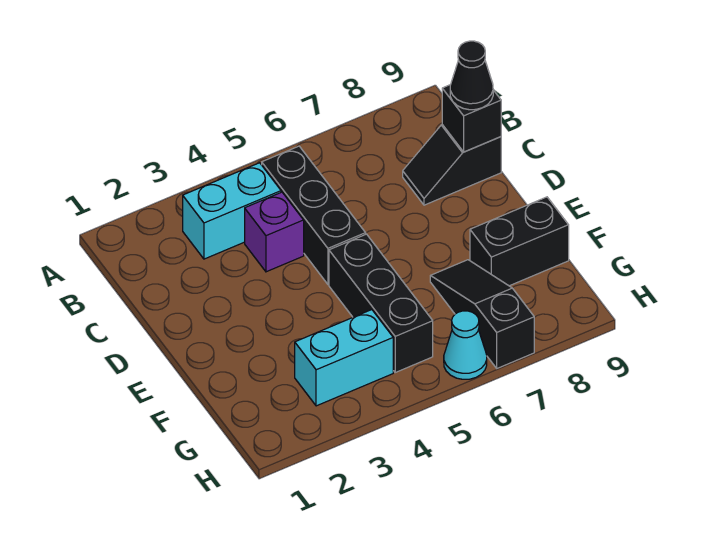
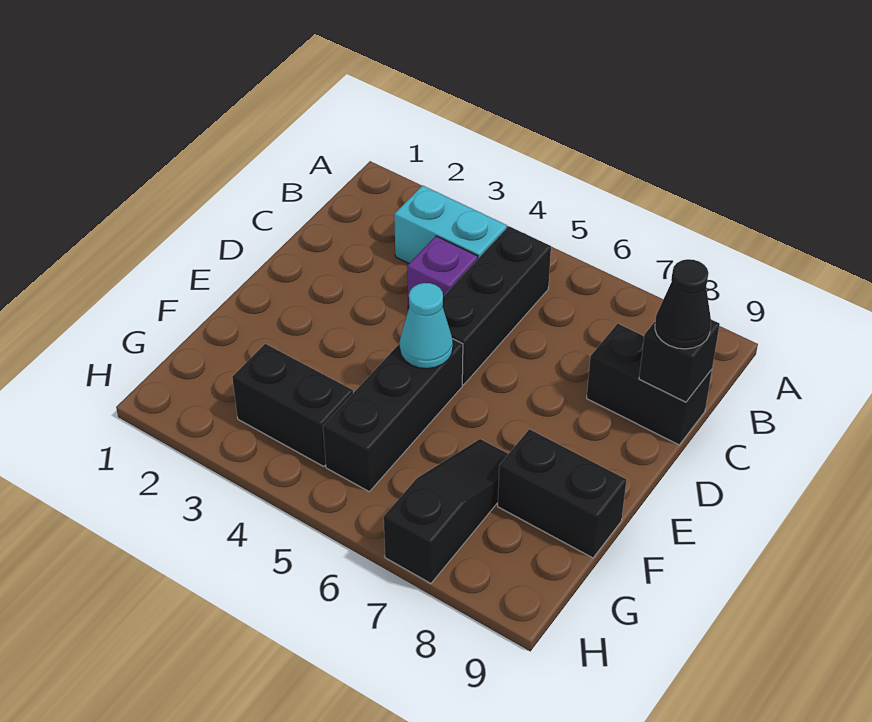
black slope C8:C9 level 1 top 9 -> black brick C8:C9 level 1
cyan brick G3:G4 level 1 -> black brick G3:G4 level 1
cyan cone H6 level 1 -> cyan cone E5 level 2

